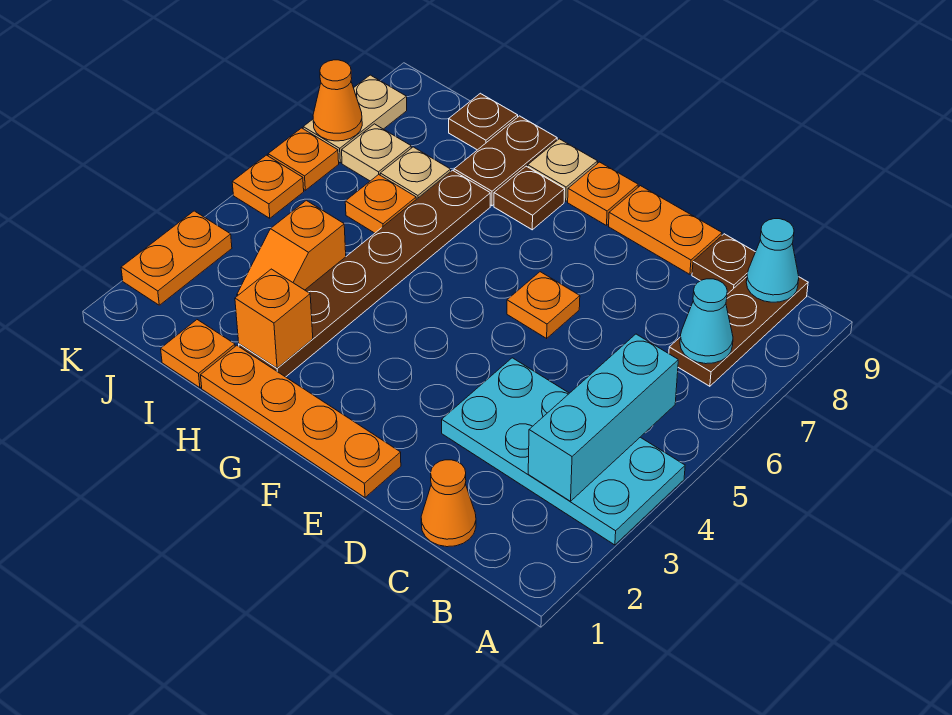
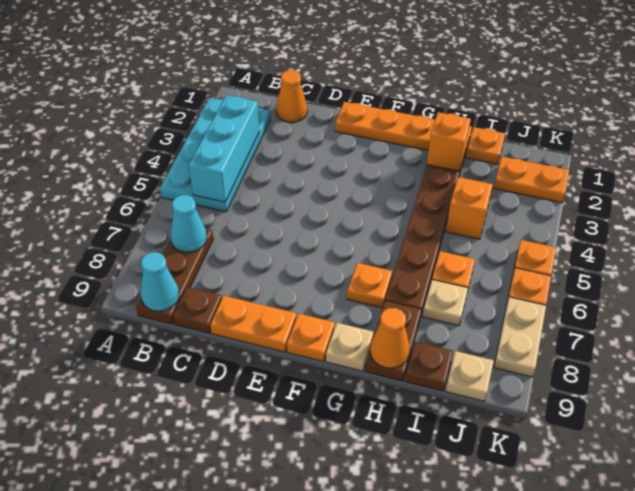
cyan plate A3:D4 level 1 -> cyan plate A2:B5 level 1
orange plate E6 level 1 -> orange plate G7 level 1
brown plate G8 level 1 -> none
tan plate J7 level 1 -> tan plate J9 level 1
orange plate K2:K3 level 1 -> orange plate J2:K2 level 1
orange cone K7 level 2 -> orange cone H9 level 2

